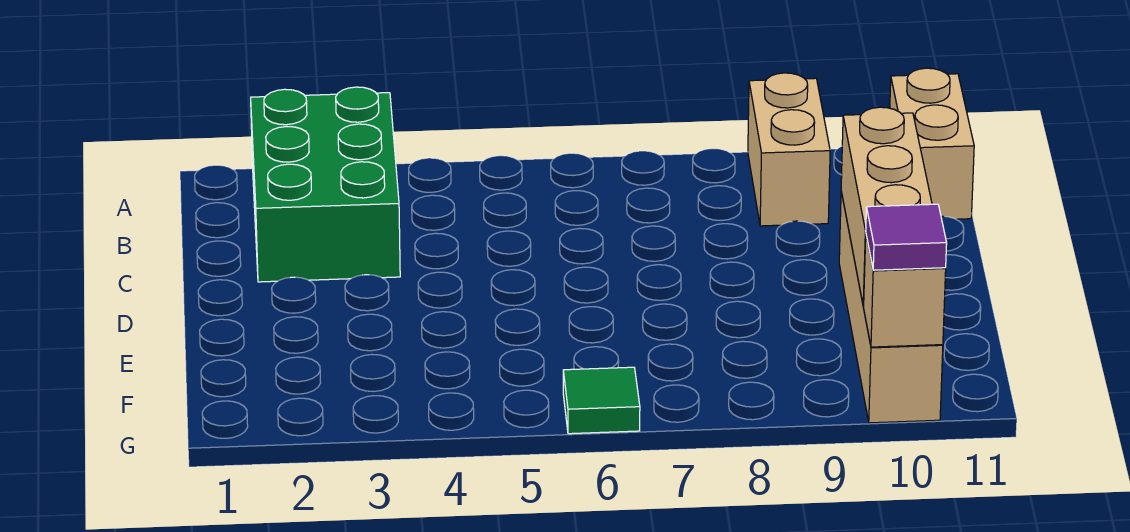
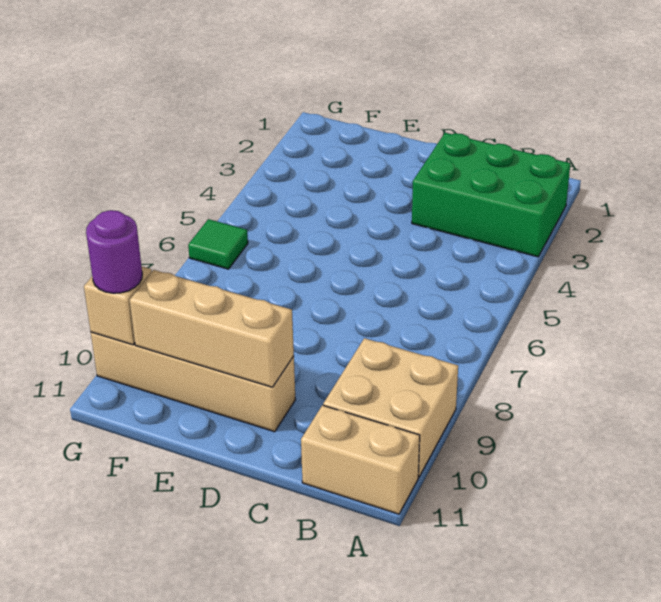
tan brick A9:B9 level 1 -> tan brick A9:B10 level 1
purple tile G10 level 3 -> purple round brick G10 level 3

